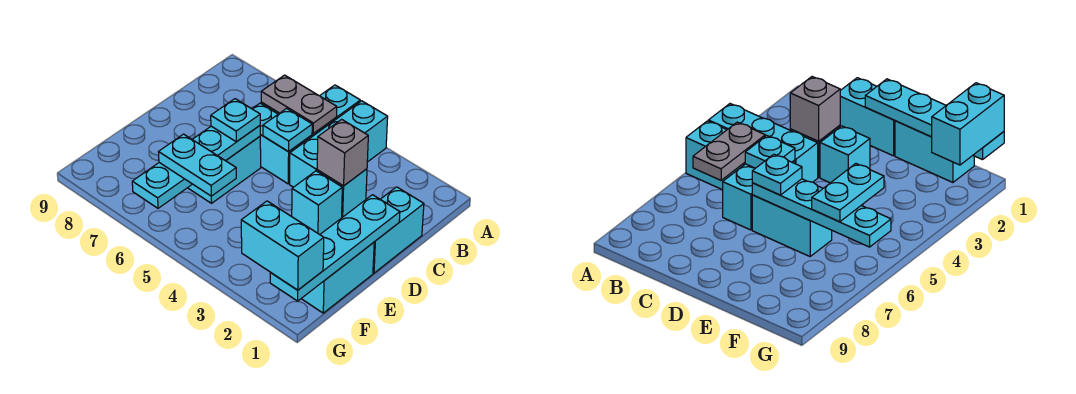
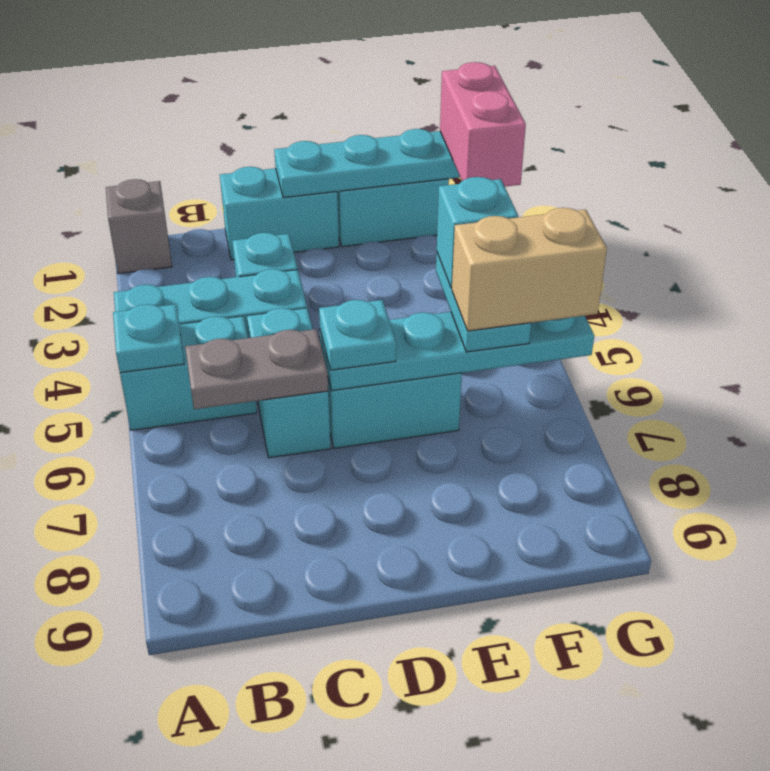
grey plate B5:B6 level 2 -> grey plate B6:C6 level 2
grey brick C3 level 2 -> grey brick A1 level 1
cyan plate C5 level 2 -> cyan plate A5 level 2
cyan brick D3 level 1 -> cyan brick F5 level 4
none -> tan brick F6:G6 level 4
cyan brick G1:G2 level 3 -> pink brick G1:G2 level 3

